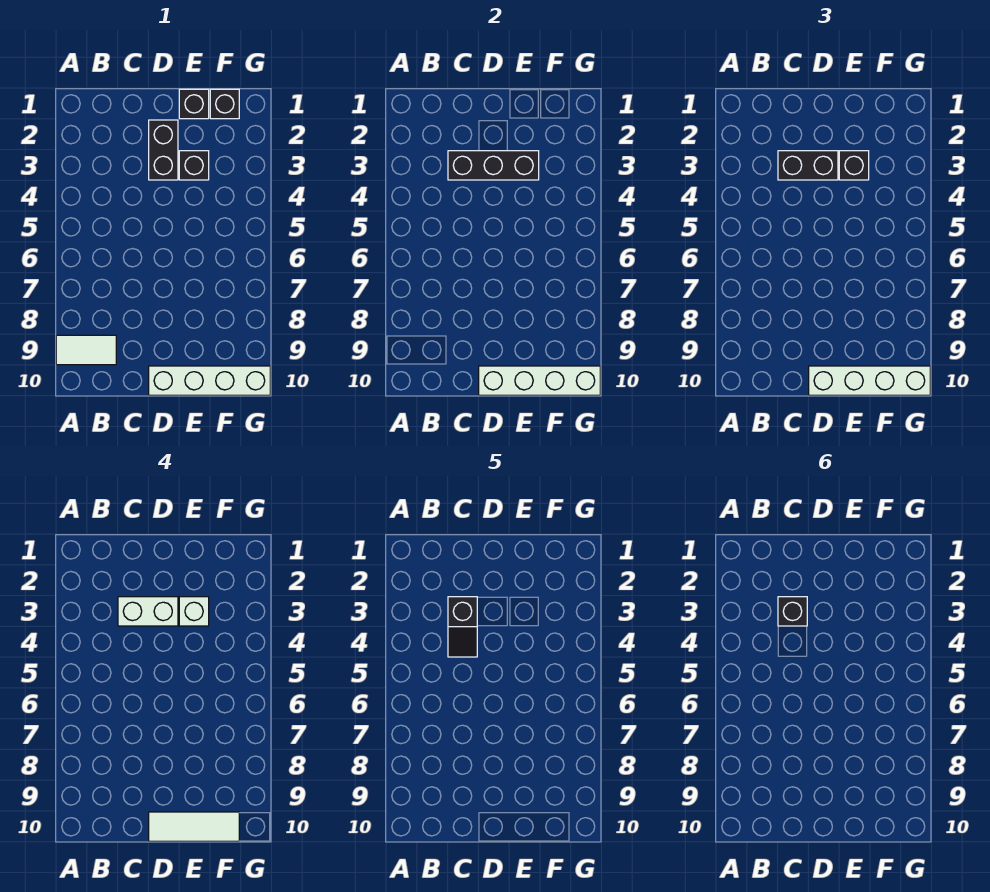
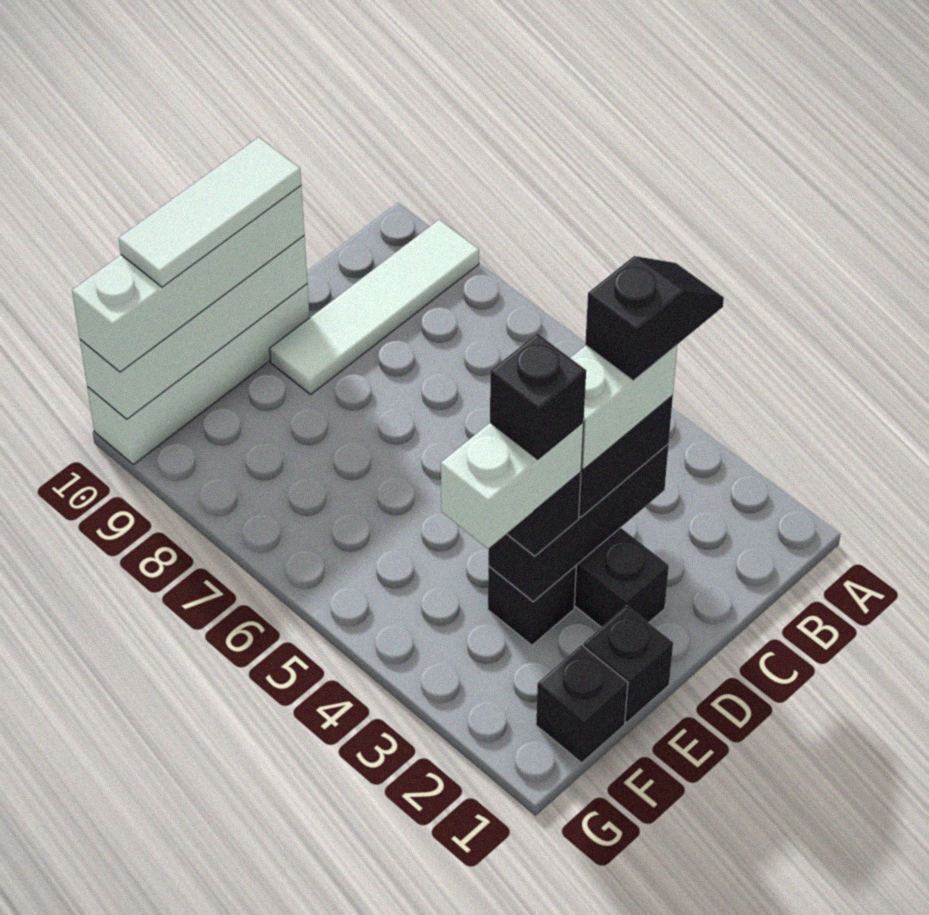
white tile A9:B9 level 1 -> white tile A9:D9 level 1
black slope C3:C4 level 5 top 3 -> black slope B3:C3 level 5 top C
black brick C3 level 6 -> black brick E3 level 5
white brick E3 level 4 -> white brick E3:F3 level 4

